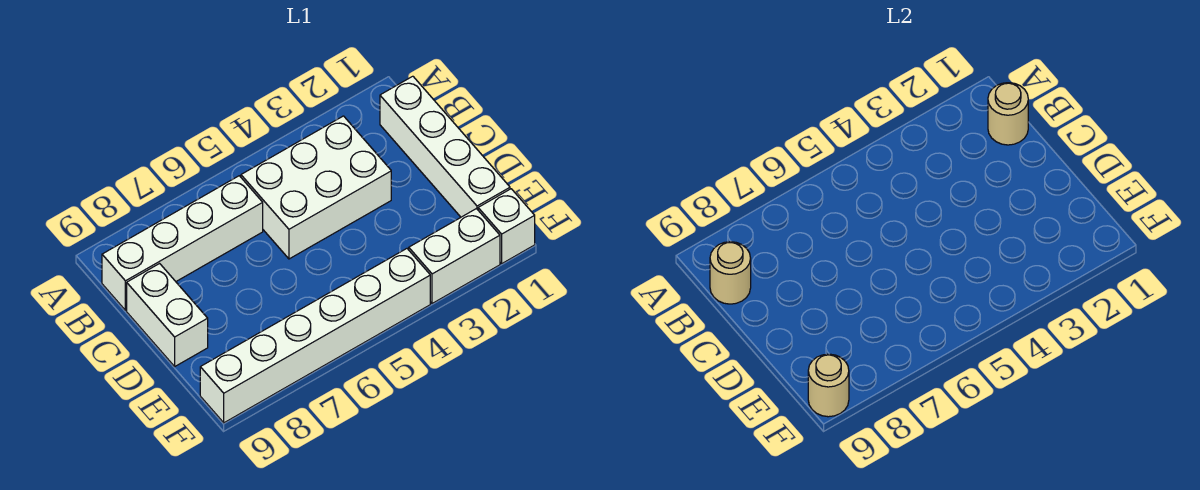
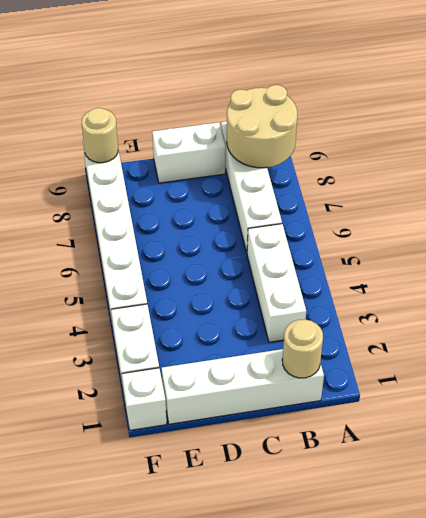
white brick B3:C5 level 1 -> white brick B3:B5 level 1
tan round brick B9 level 2 -> tan round brick A8:B9 level 2

